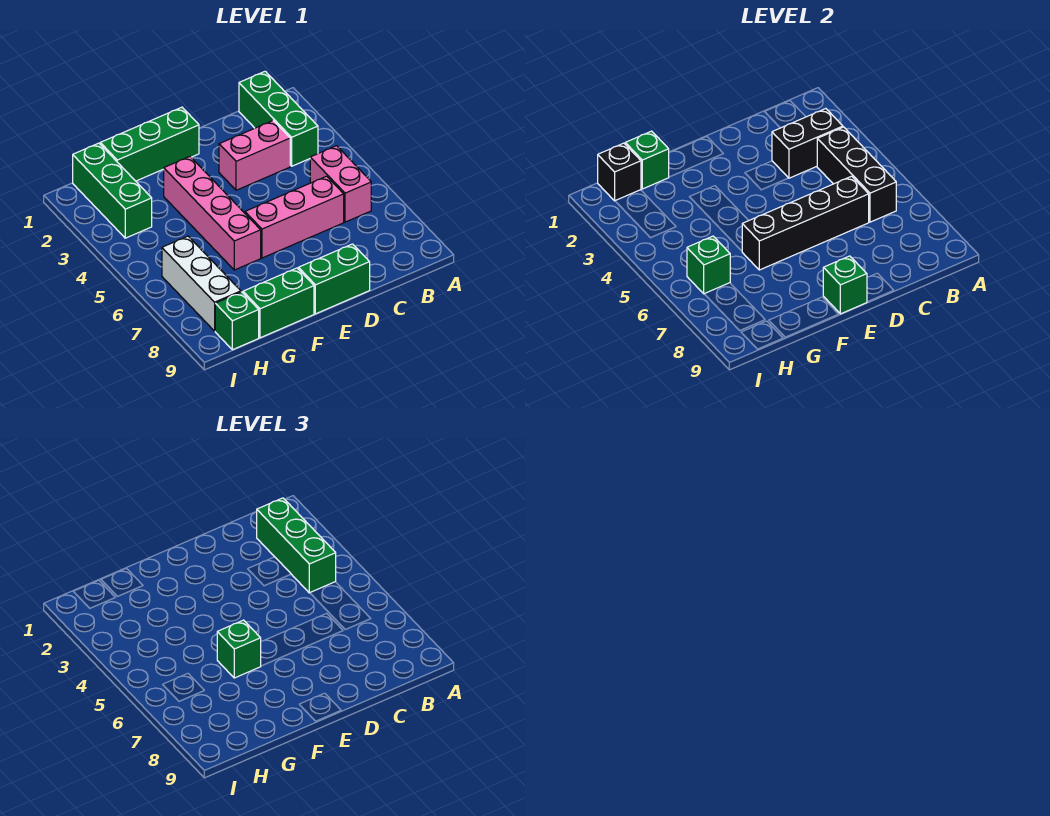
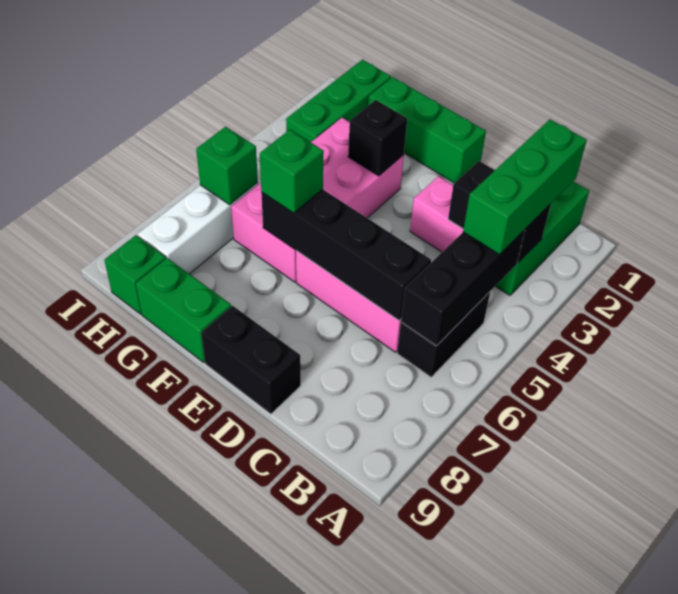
pink brick B5:B6 level 1 -> black brick B5:B6 level 1
green brick D9:E9 level 1 -> black brick D9:E9 level 1
green brick E9 level 2 -> none
pink brick F3:F6 level 1 -> pink brick F3:G6 level 1
green brick G1 level 2 -> none
black brick H1 level 2 -> black brick F3 level 2

